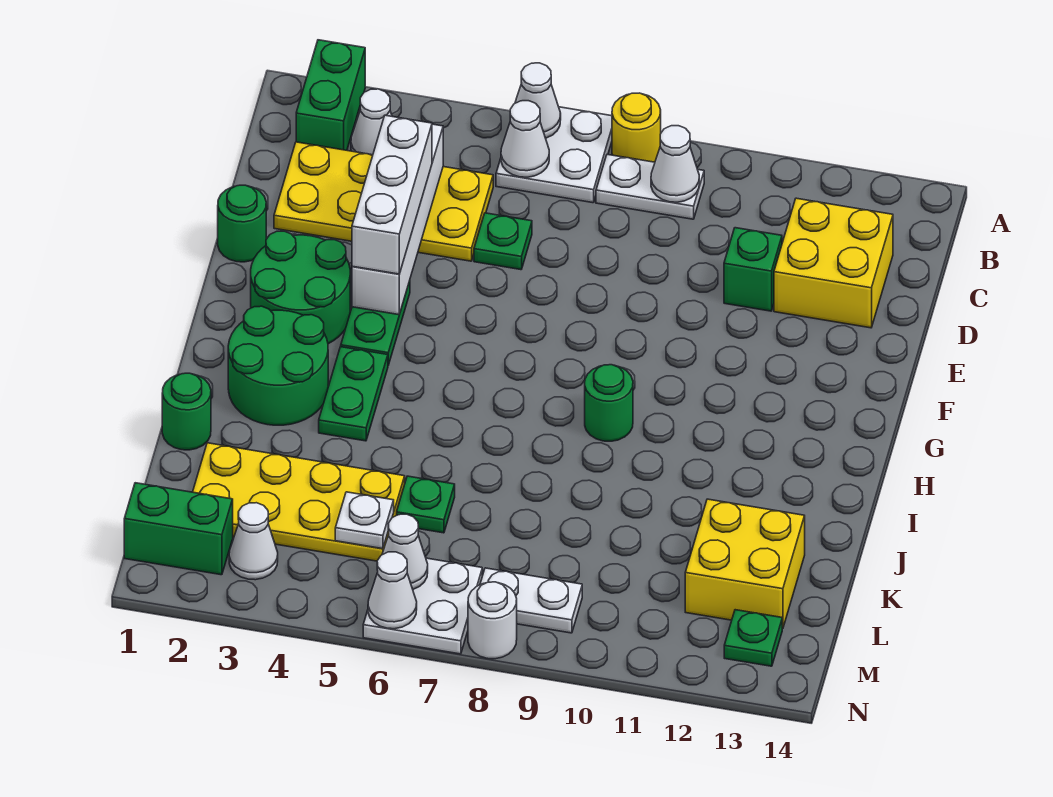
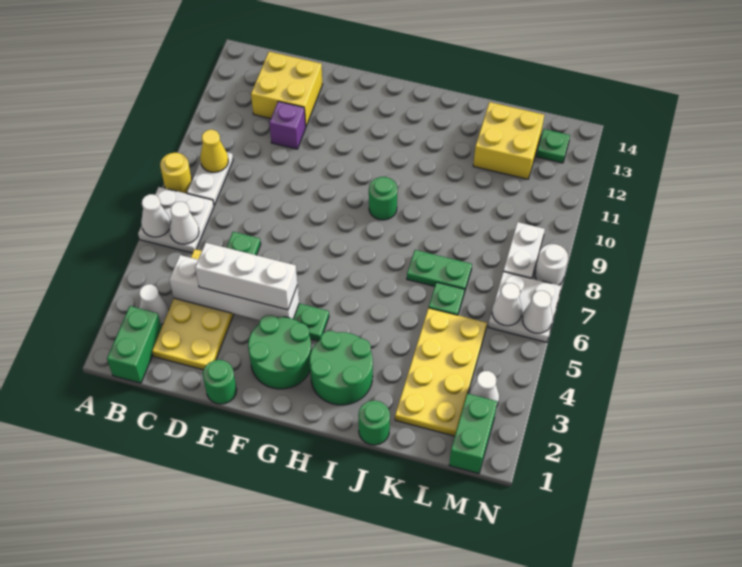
green brick A2:B2 level 1 -> green brick B1:B2 level 1
white cone B9 level 2 -> yellow cone B9 level 2
green brick D11 level 1 -> purple brick D11 level 1
green plate H4:I4 level 1 -> green plate J7:K7 level 1
white plate L5 level 2 -> none

